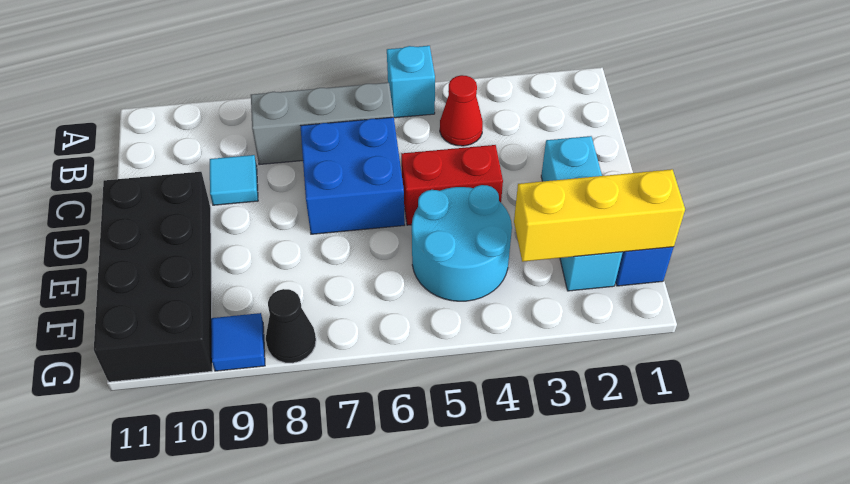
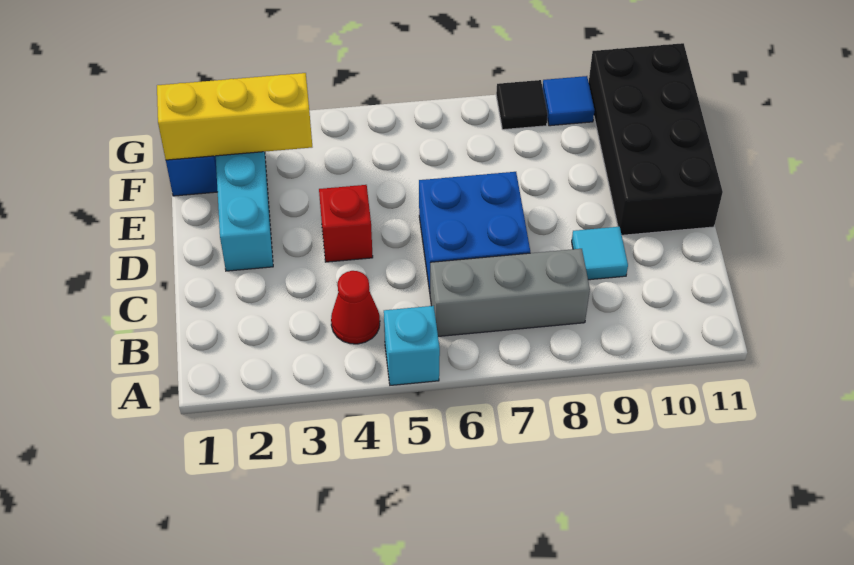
red brick D4:D5 level 1 -> red brick D4 level 1
cyan round brick E4:F5 level 1 -> none
black cone G8 level 1 -> black tile G8 level 1

